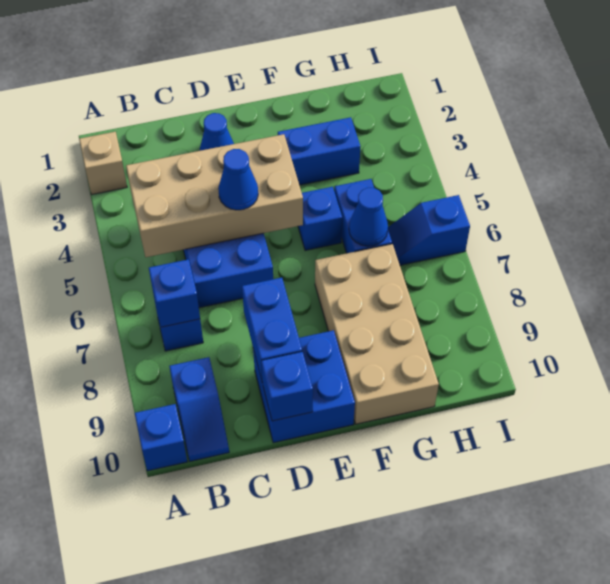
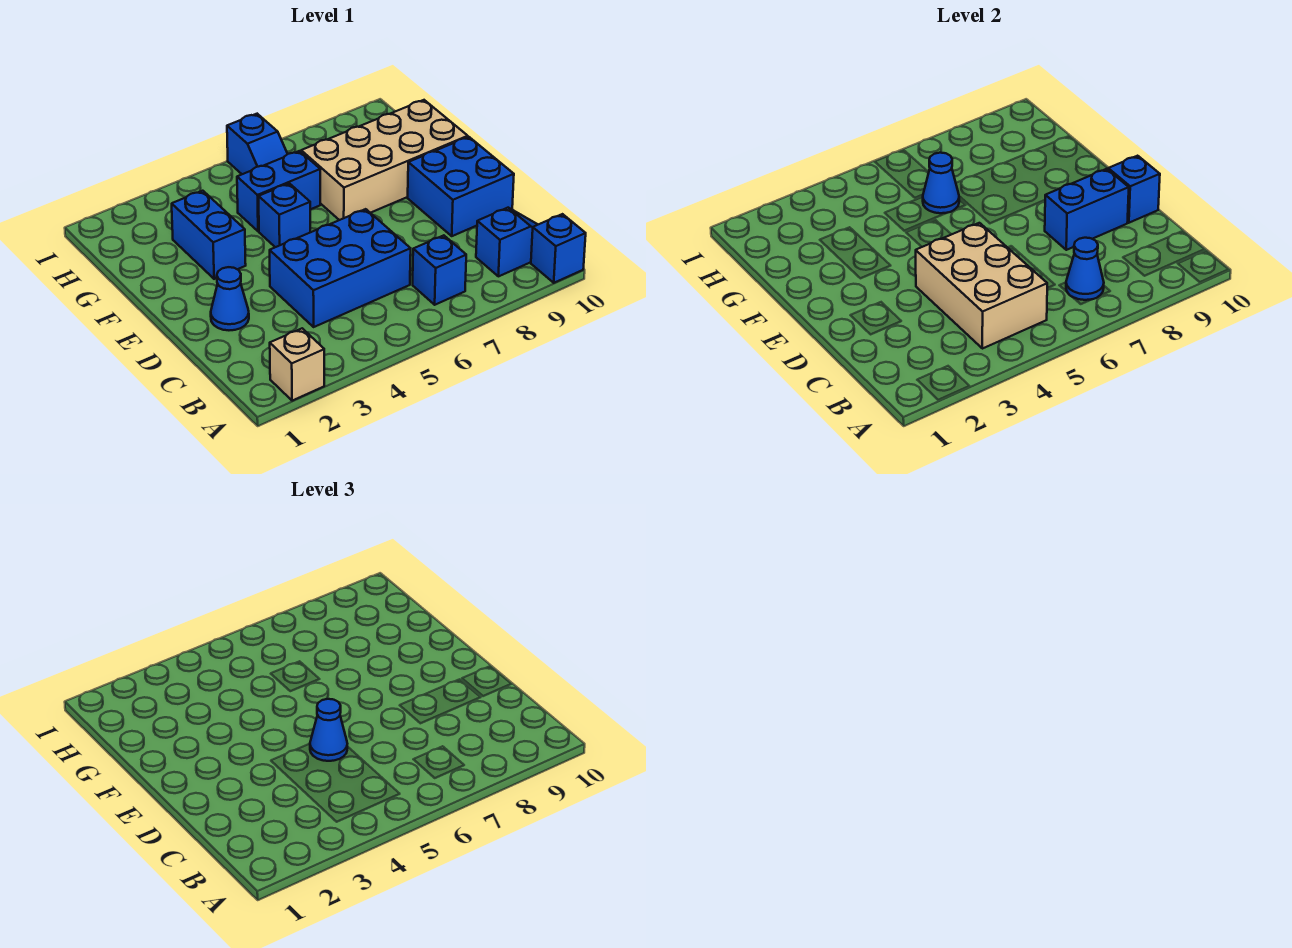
tan brick B4:E5 level 2 -> tan brick B4:D5 level 2
blue brick B7 level 2 -> blue cone B7 level 2

